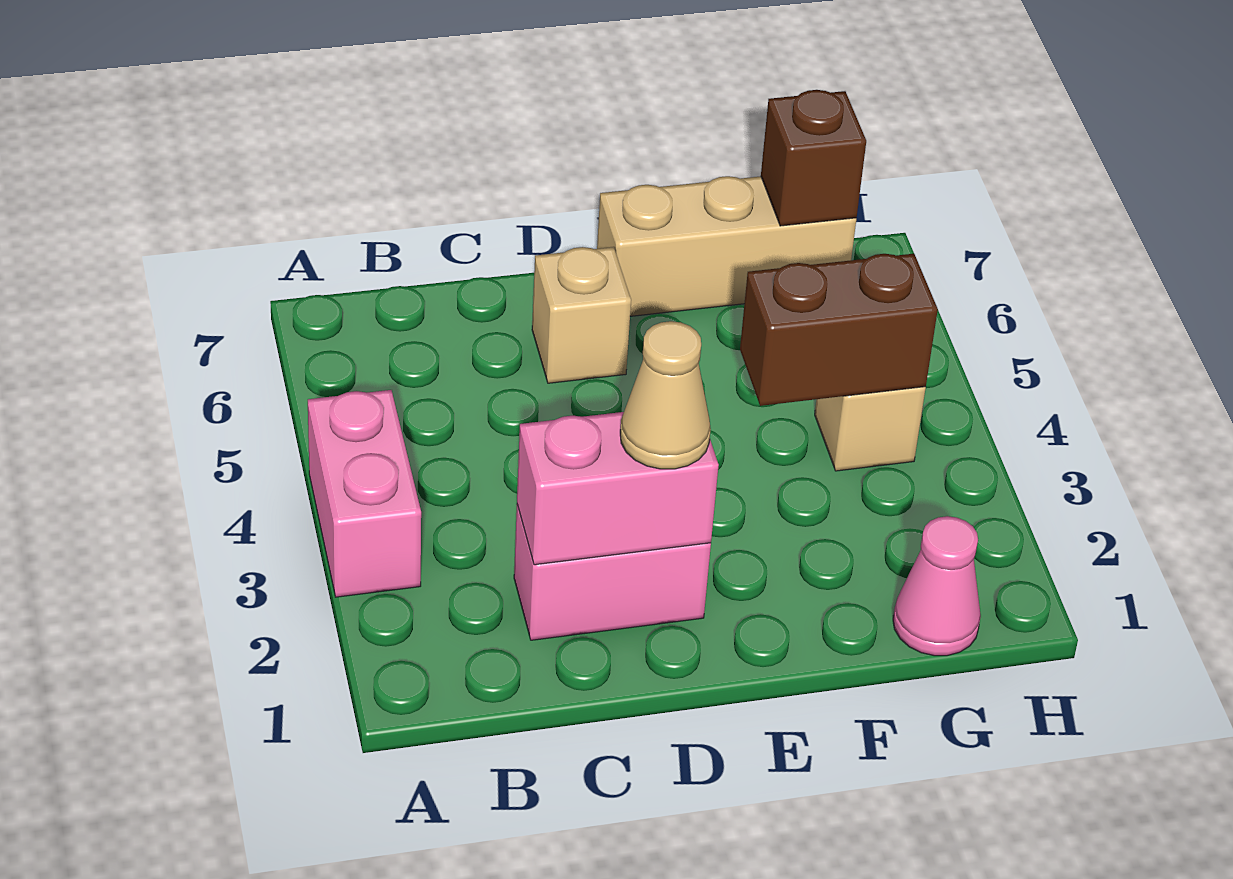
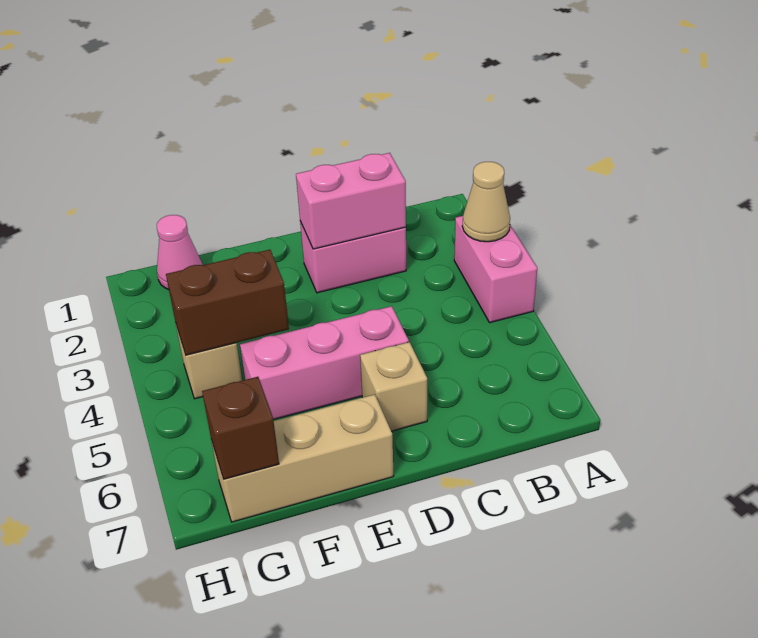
tan cone D2 level 3 -> tan cone A3 level 2
none -> pink brick D5:F5 level 1

